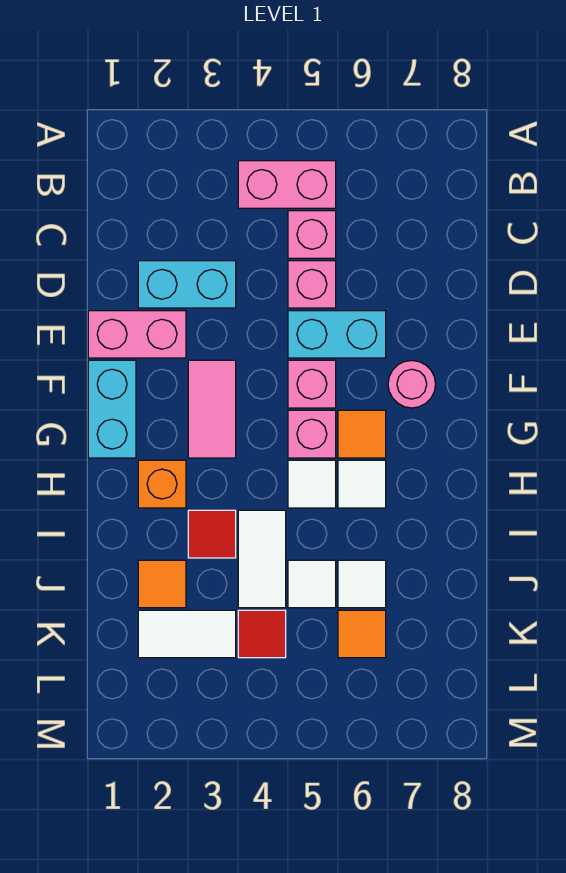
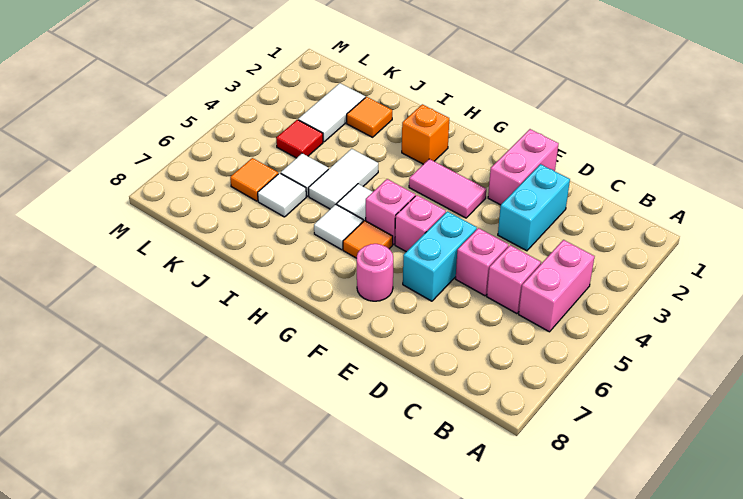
cyan brick F1:G1 level 1 -> none
red tile I3 level 1 -> none
white tile I4:J4 level 1 -> white tile I4:I5 level 1

